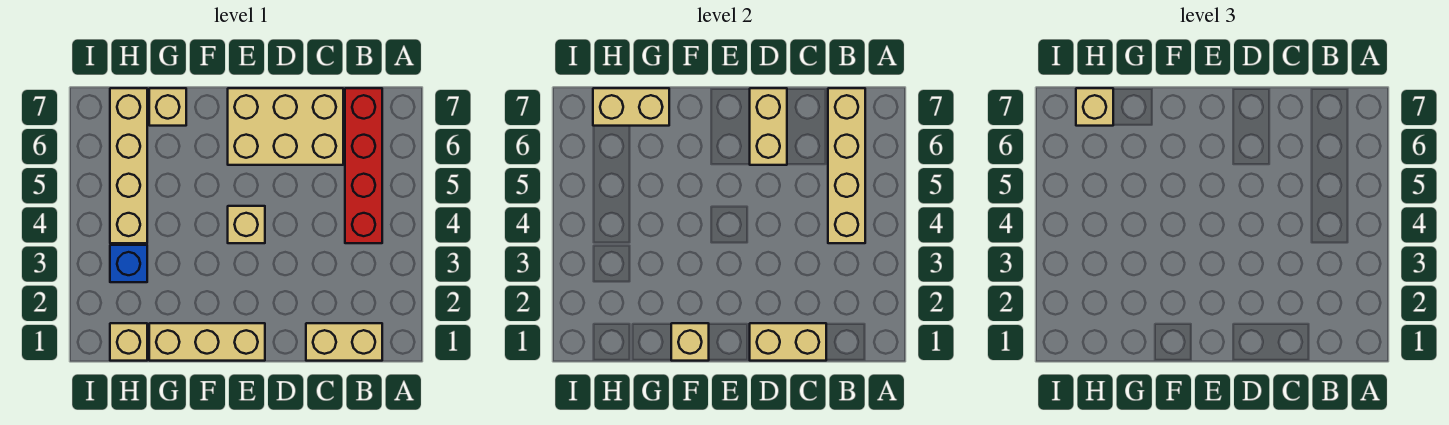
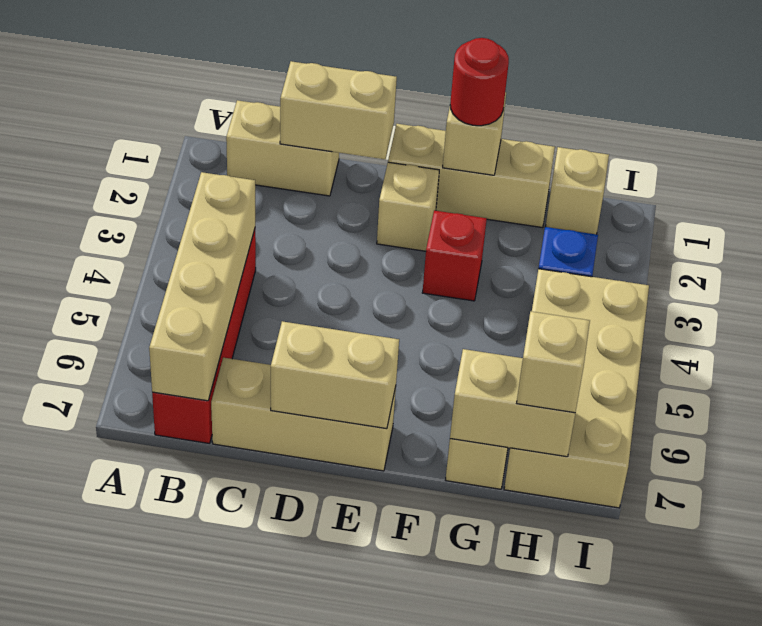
tan brick C6:E7 level 1 -> tan brick C7:E7 level 1
tan brick D6:D7 level 2 -> tan brick D7:E7 level 2
tan brick E4 level 1 -> tan brick E2 level 1
none -> red round brick F1 level 3
none -> red brick F3 level 1
tan brick H4:H7 level 1 -> tan brick H4:I7 level 1

